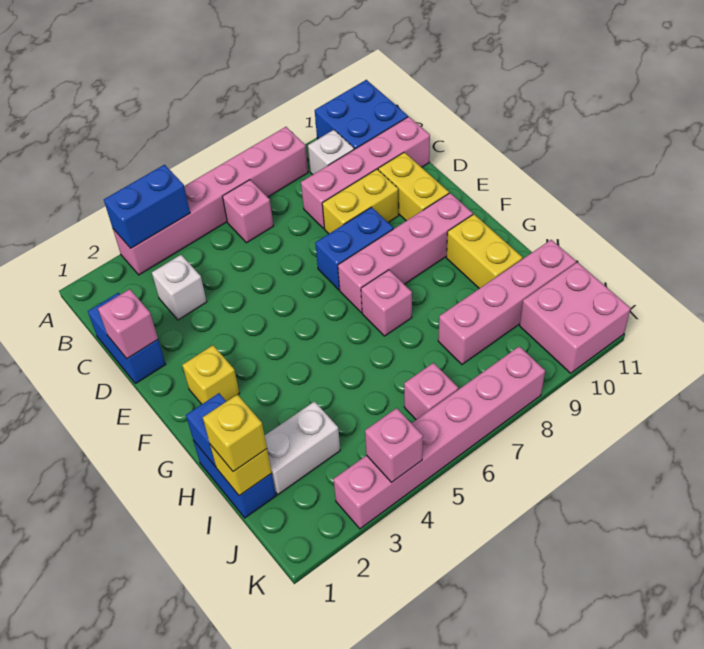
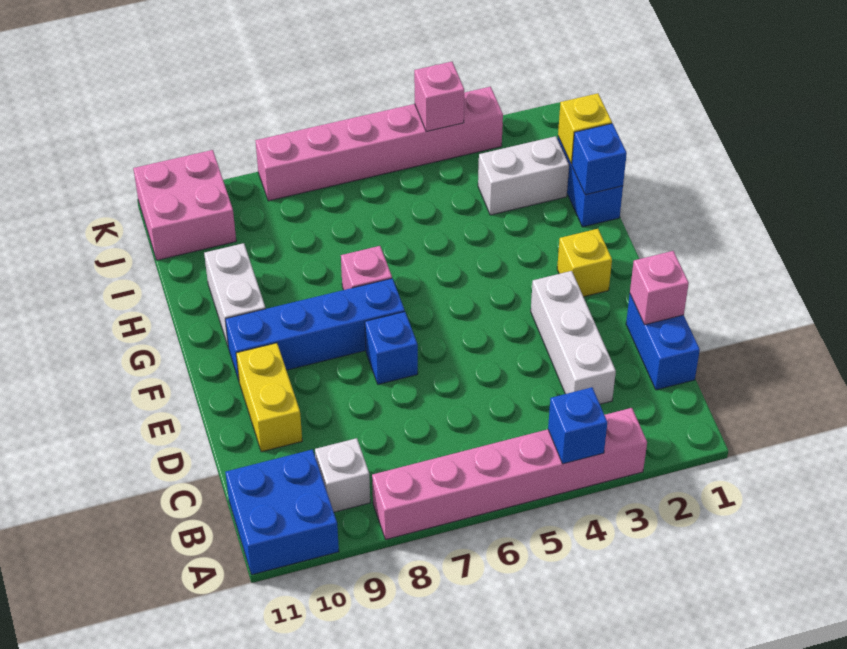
blue brick A3:A4 level 2 -> blue brick A4 level 2
pink brick B6 level 1 -> none
white brick C3 level 1 -> white brick C3:E3 level 1
pink brick C8:C11 level 1 -> none
yellow brick D8:D9 level 1 -> none
blue brick E7:E8 level 1 -> blue brick E7 level 1
pink brick F7:F10 level 1 -> blue brick F7:F10 level 1
yellow brick G10:H10 level 1 -> white brick G10:H10 level 1
yellow brick I1 level 3 -> none
pink brick I8:I11 level 1 -> none
pink brick J6 level 1 -> none

